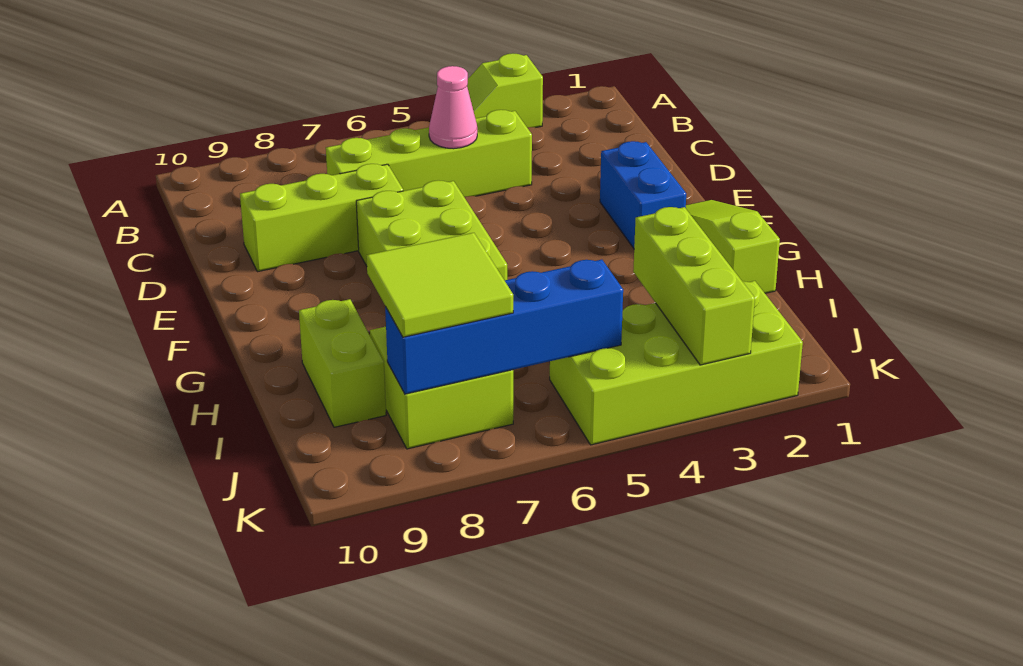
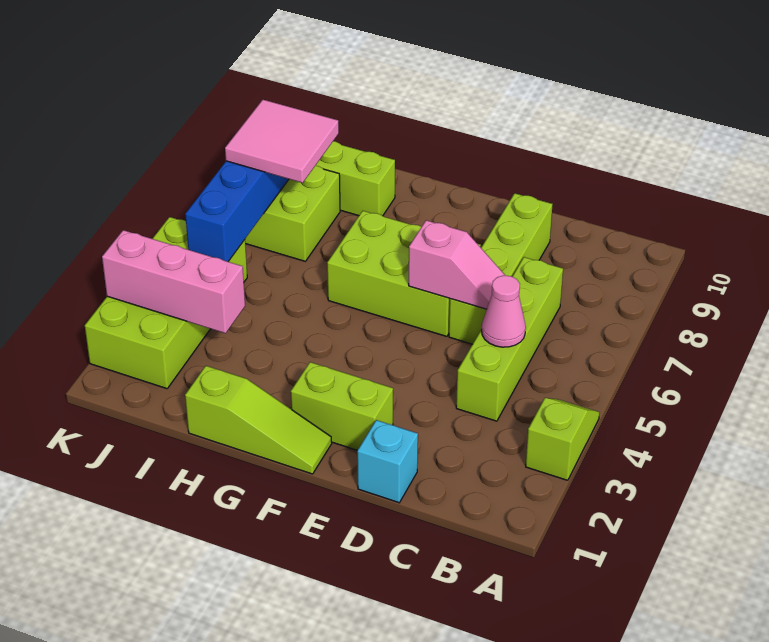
none -> cyan brick D1 level 1
none -> pink slope D6:E6 level 2 top E
lime brick D7:D9 level 1 -> lime brick D6:D9 level 1
blue brick E2:F2 level 1 -> lime brick E2:F2 level 1
lime brick I3:K3 level 2 -> pink brick I3:K3 level 2
lime tile I7:J8 level 3 -> pink tile I7:J8 level 3

